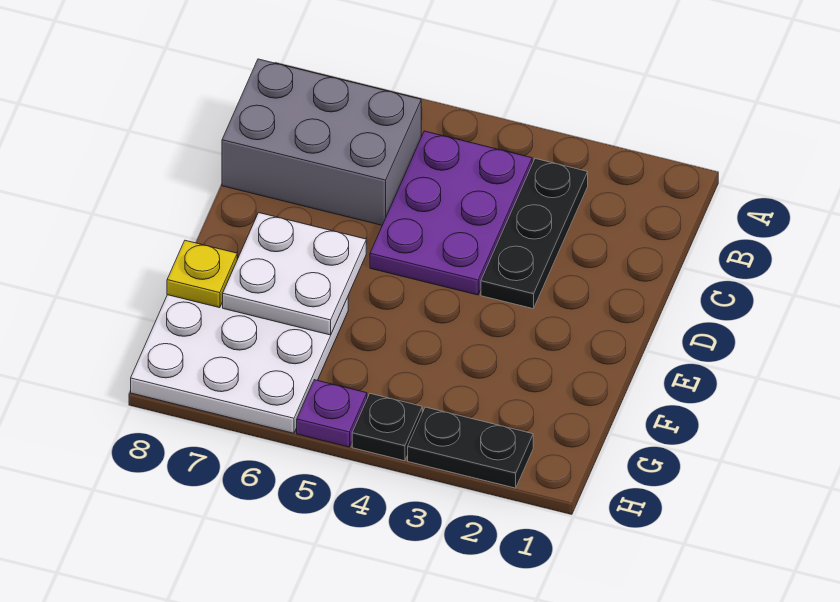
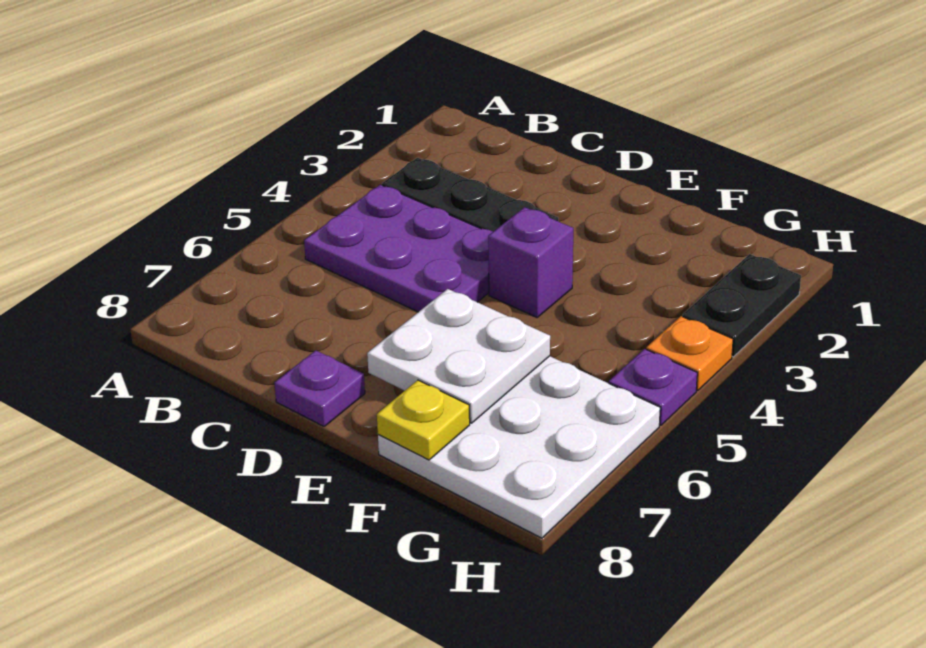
grey brick B6:C8 level 1 -> none
none -> purple plate D8 level 1
none -> purple brick E4 level 1
black plate H4 level 1 -> orange plate H4 level 1

